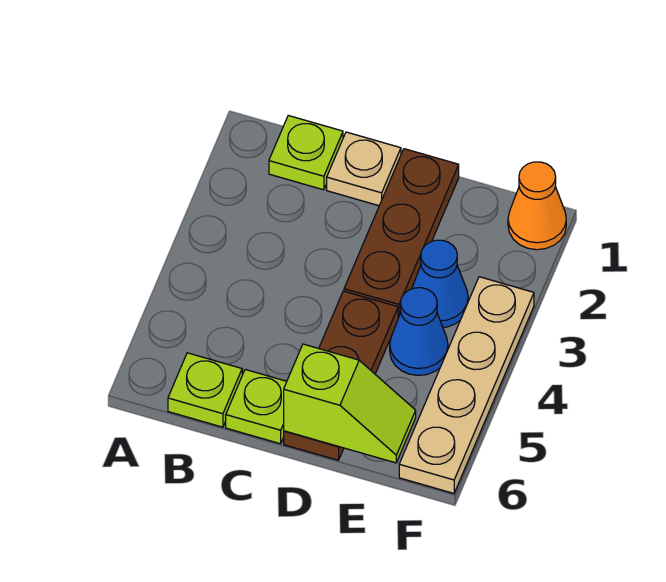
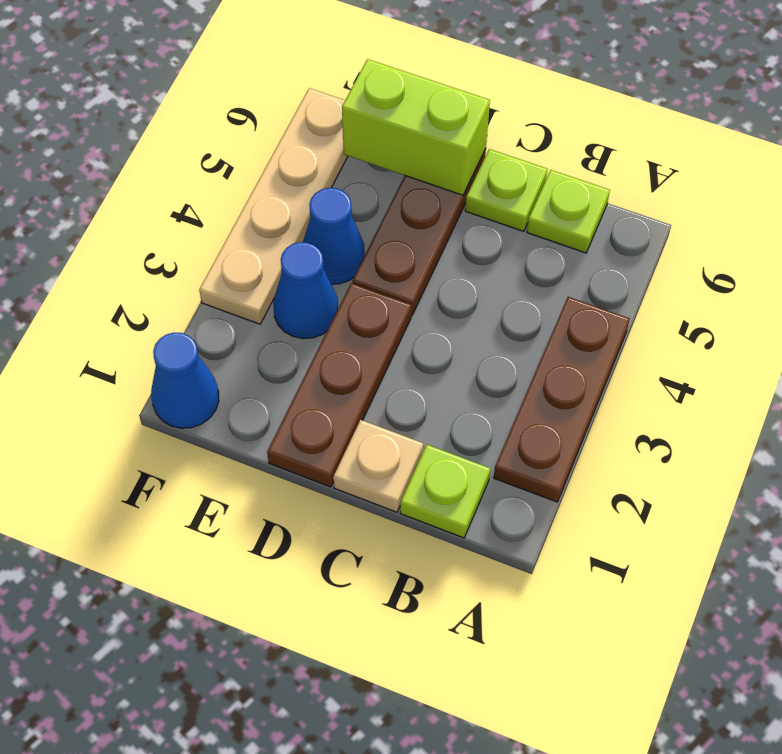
none -> brown plate A2:A4 level 1
lime slope D6:E6 level 2 top D -> lime brick D6:E6 level 2
orange cone F1 level 1 -> blue cone F1 level 1

